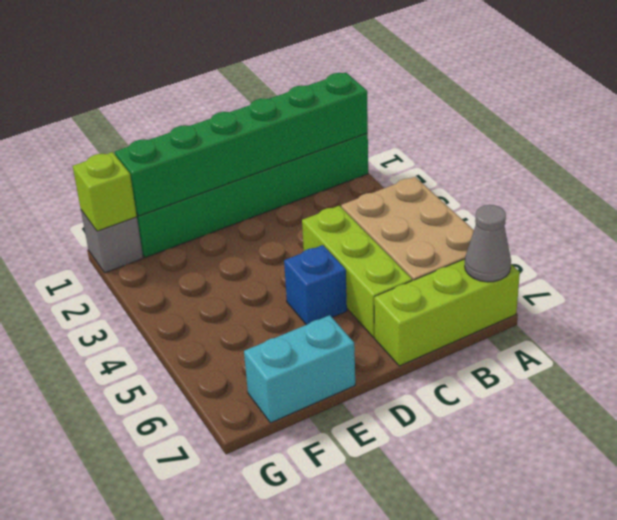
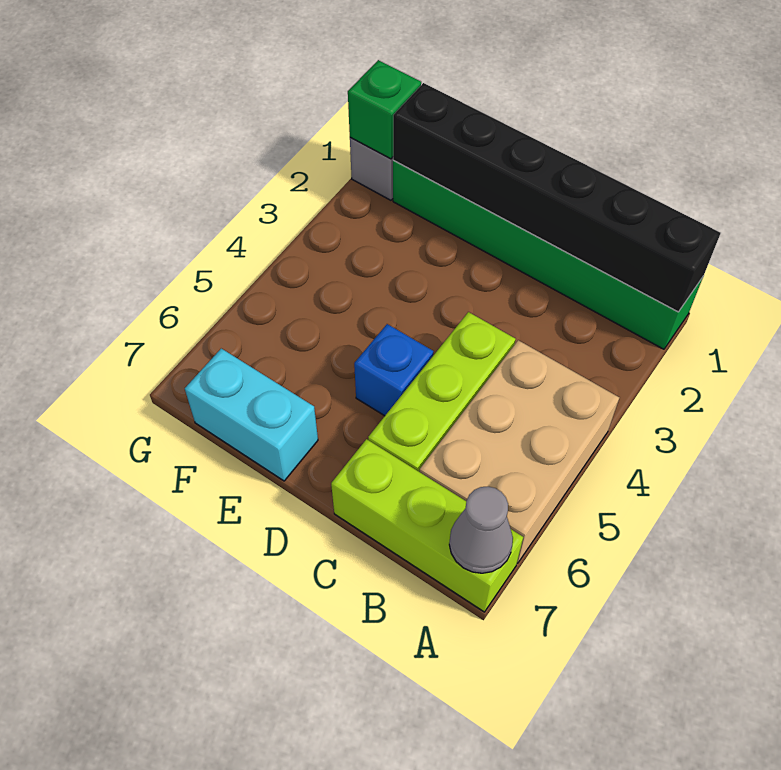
green brick A1:F1 level 2 -> black brick A1:F1 level 2
lime brick G1 level 2 -> green brick G1 level 2

